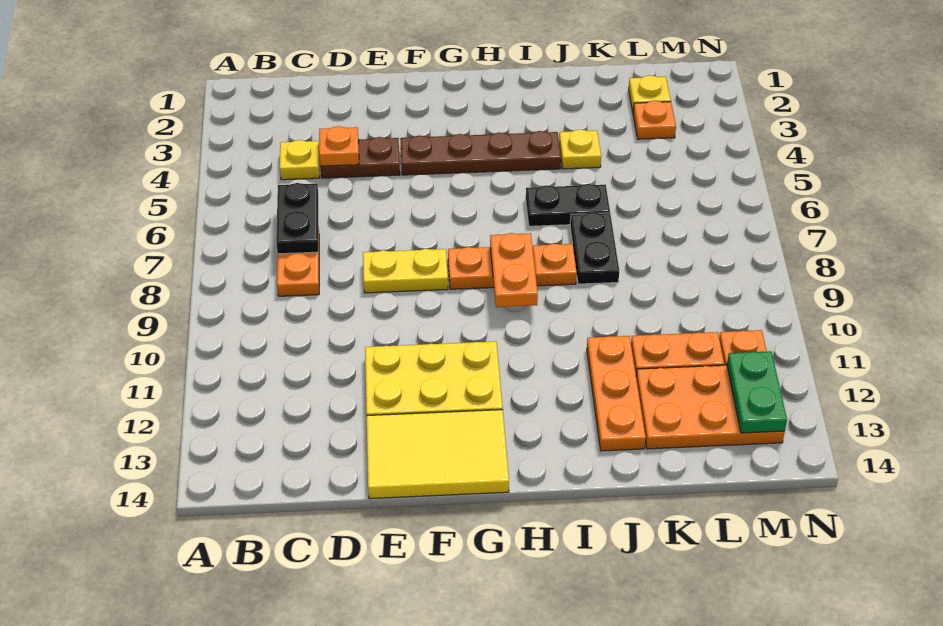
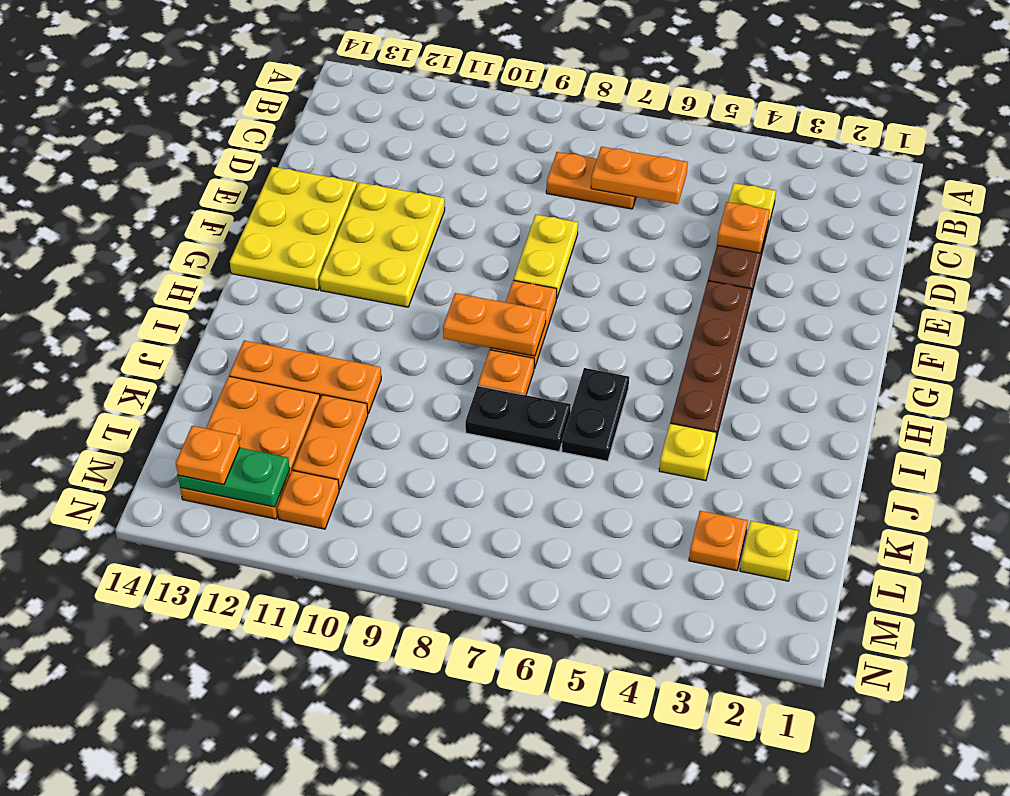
black plate C6:C7 level 2 -> orange plate C6:C7 level 2
yellow tile E13:G14 level 1 -> yellow plate E13:G14 level 1
none -> orange plate M13 level 3

